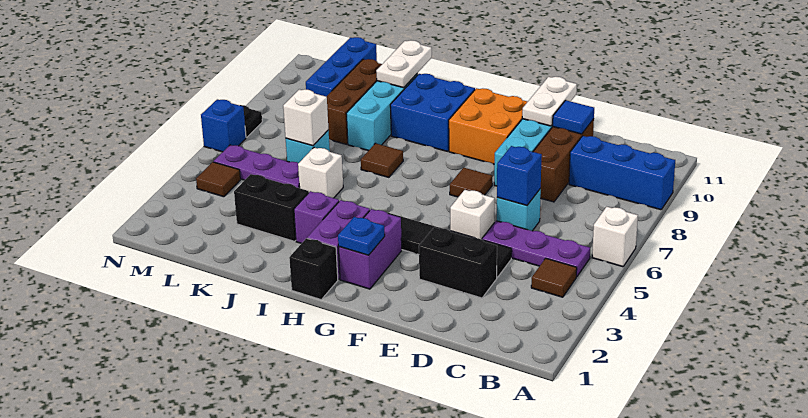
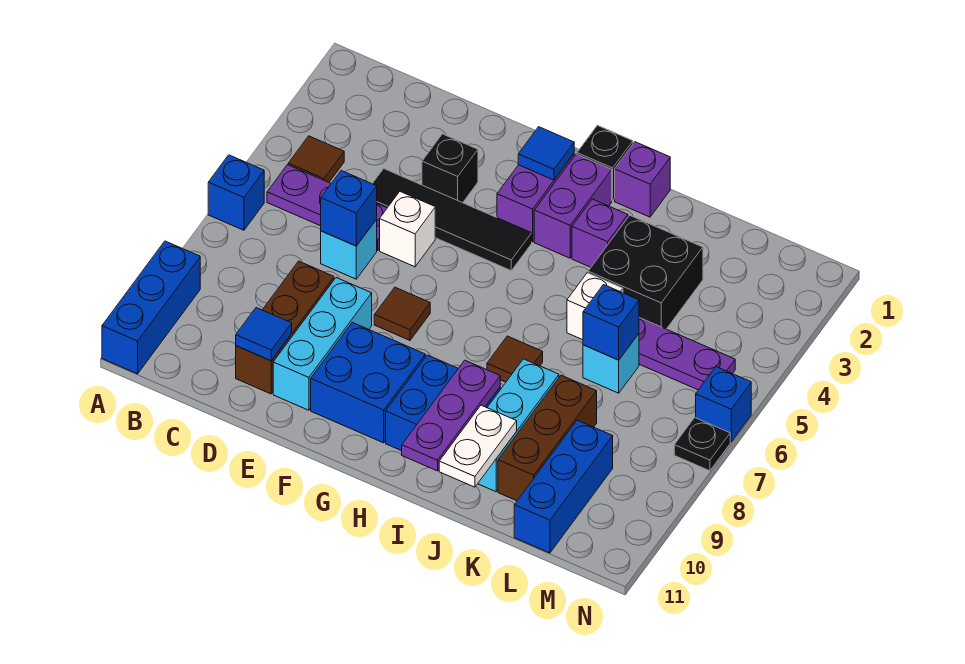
white brick A6 level 1 -> blue brick A6 level 1
blue brick A9:C9 level 1 -> blue brick A9:A11 level 1
black brick D3:E3 level 1 -> black brick E3 level 1
white plate E10:E11 level 2 -> none
orange brick F9:G10 level 1 -> blue brick F9:G10 level 1
blue plate G2 level 2 -> blue tile G2 level 2
none -> purple brick I1 level 1
none -> purple plate I9:I11 level 2
black brick J3:K3 level 1 -> black brick J3:K4 level 1
white brick K6 level 2 -> blue brick K6 level 2
brown tile M4 level 1 -> none

